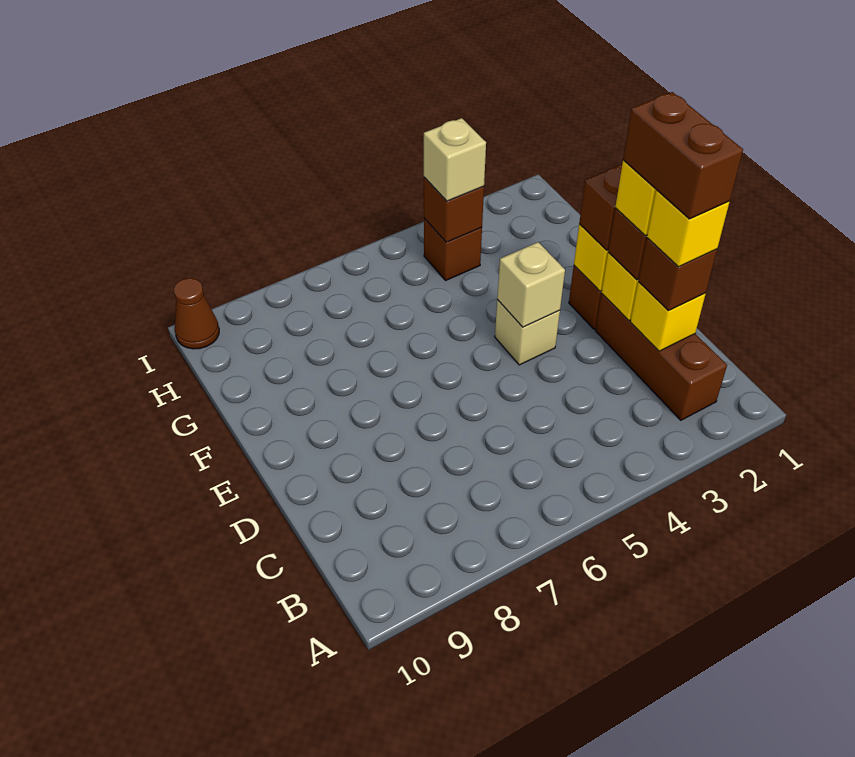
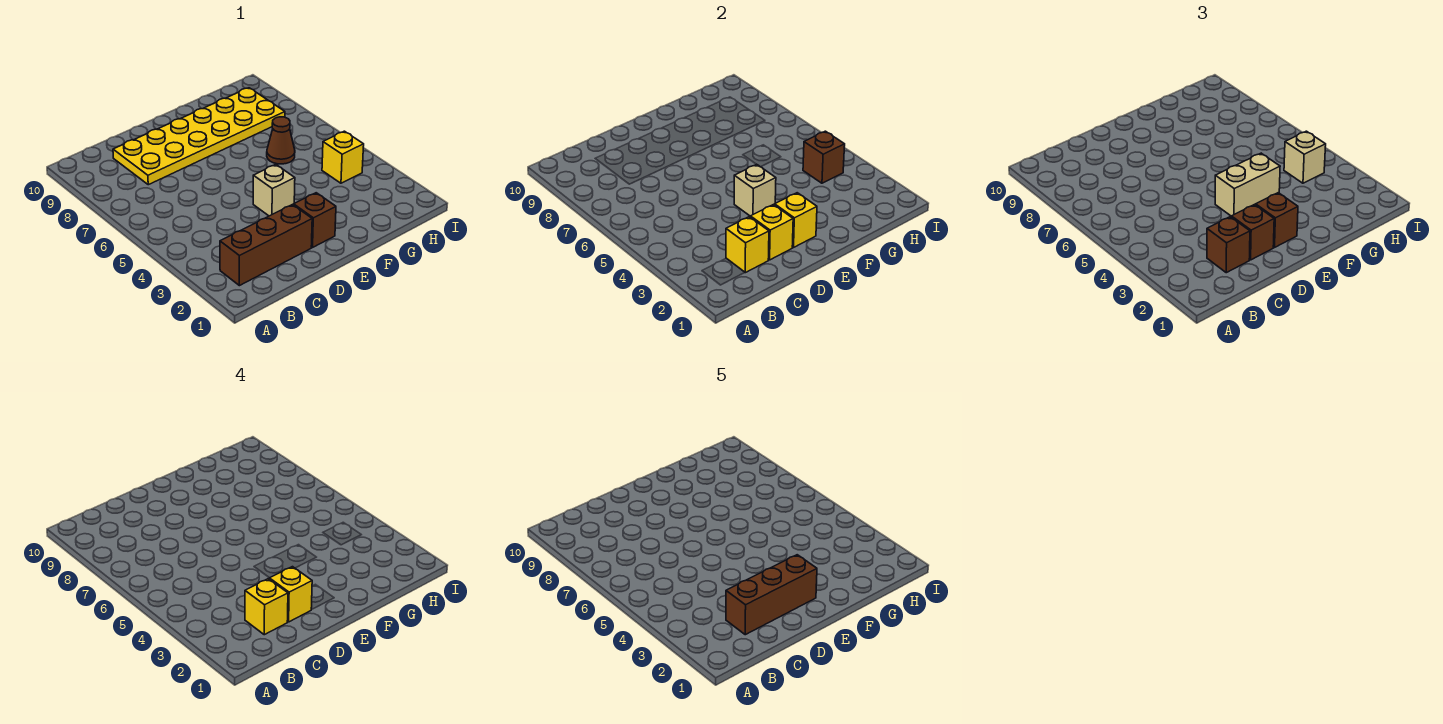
brown brick C2:D2 level 5 -> brown brick C2:E2 level 5
none -> yellow plate C8:H9 level 1
none -> tan brick E4:F4 level 3
brown brick H4 level 1 -> yellow brick H4 level 1
brown cone I10 level 1 -> brown cone G6 level 1

